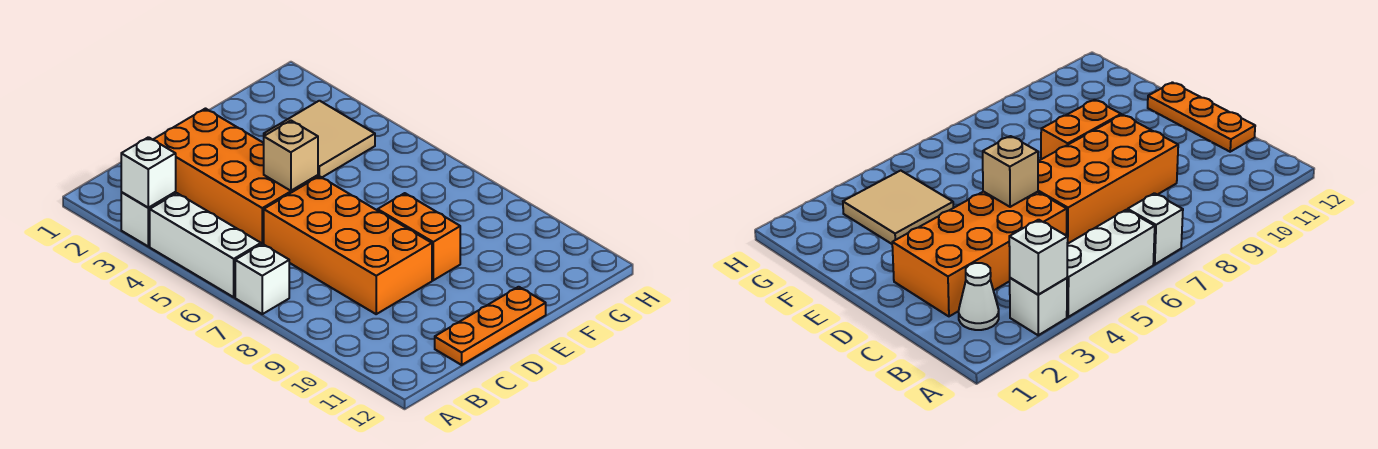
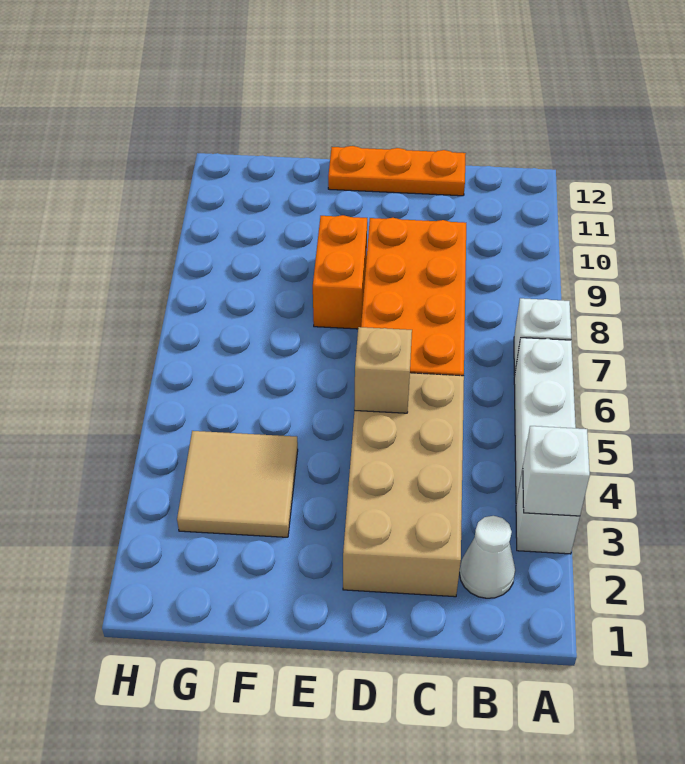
orange brick C2:D5 level 1 -> tan brick C2:D5 level 1

